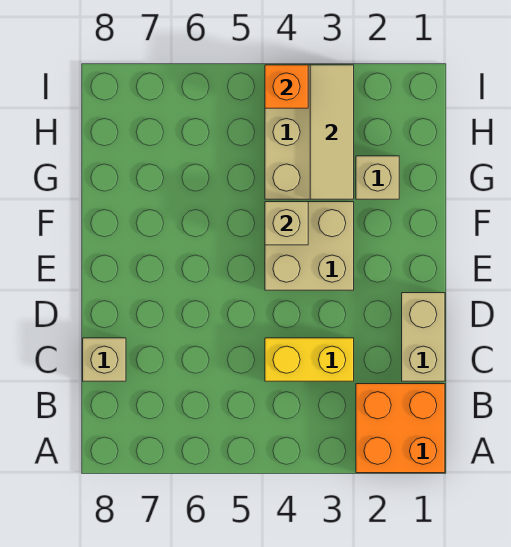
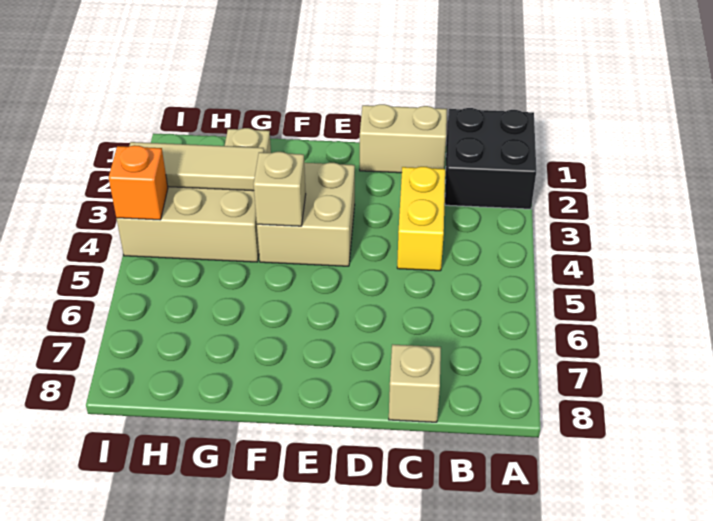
orange brick A1:B2 level 1 -> black brick A1:B2 level 1

